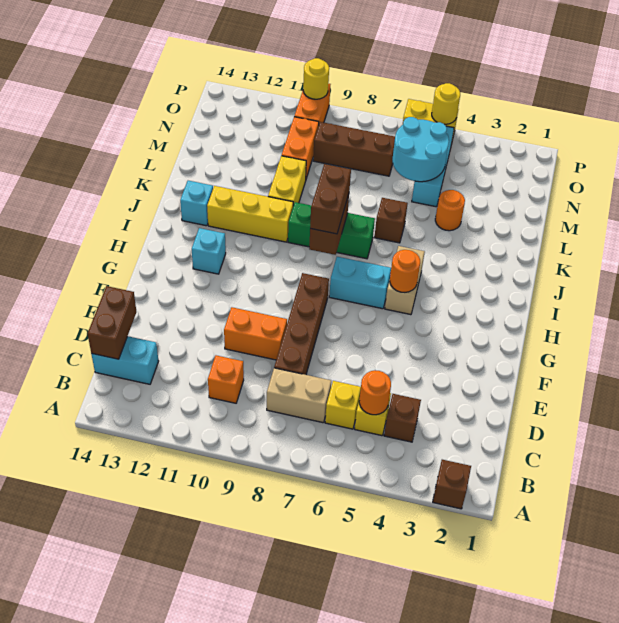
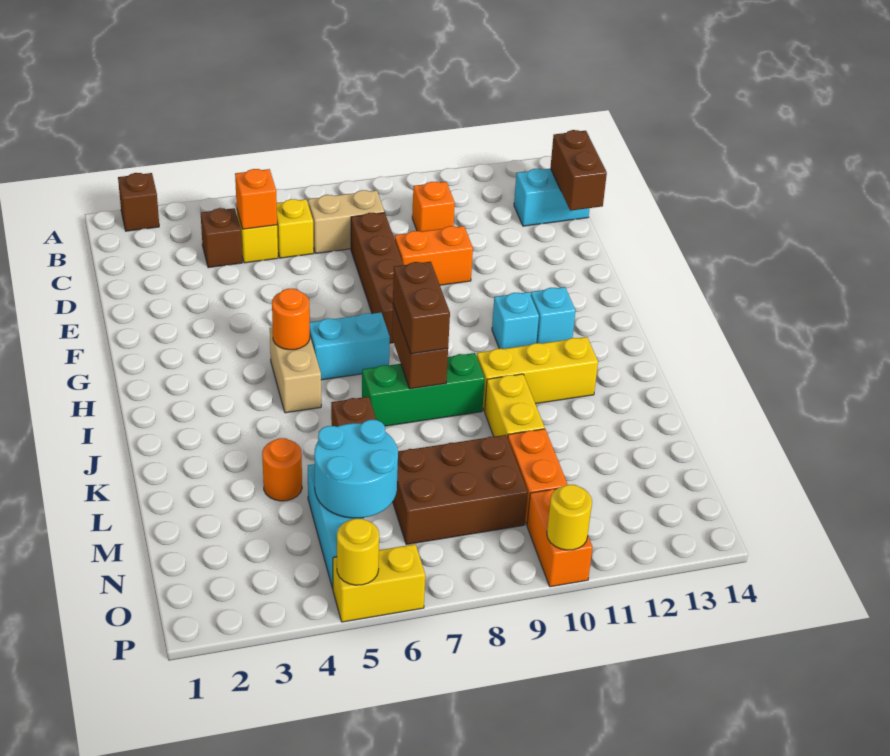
orange round brick C5 level 2 -> orange brick C5 level 2
cyan brick J13 level 1 -> cyan brick H11 level 1
brown brick N7:N9 level 1 -> brown brick M7:N9 level 1

